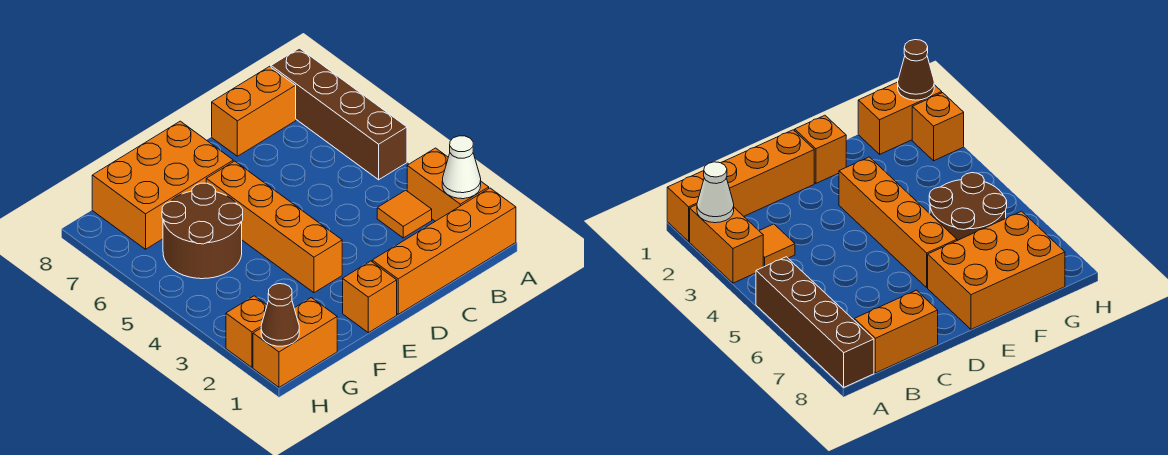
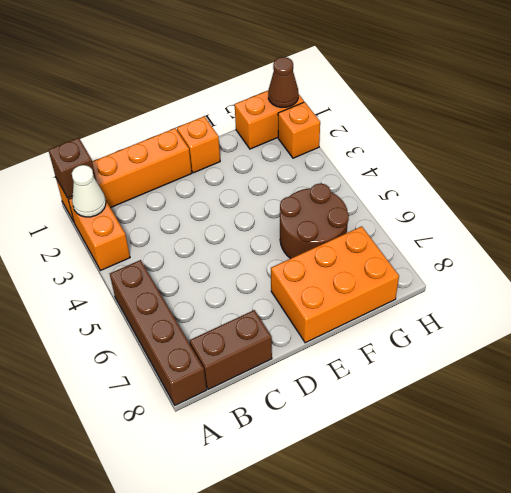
none -> brown brick A1 level 2
orange tile B3 level 1 -> none
orange brick B8:C8 level 1 -> brown brick B8:C8 level 1
orange brick E3:E6 level 1 -> none

